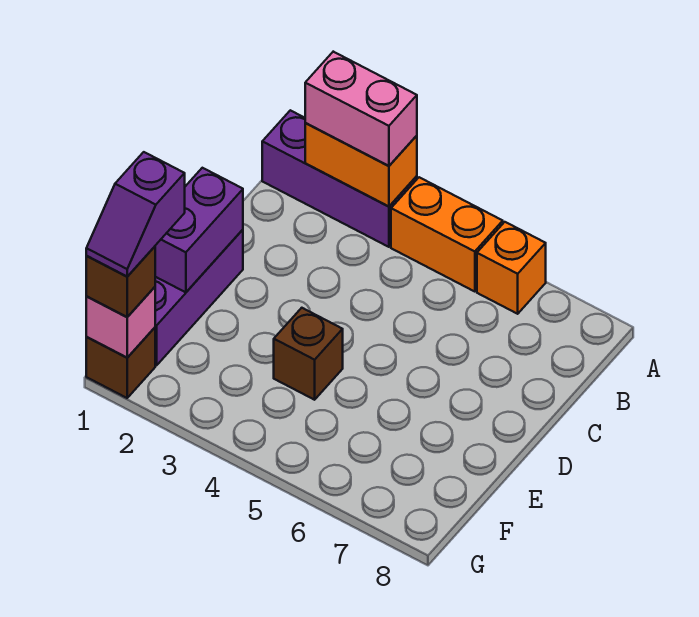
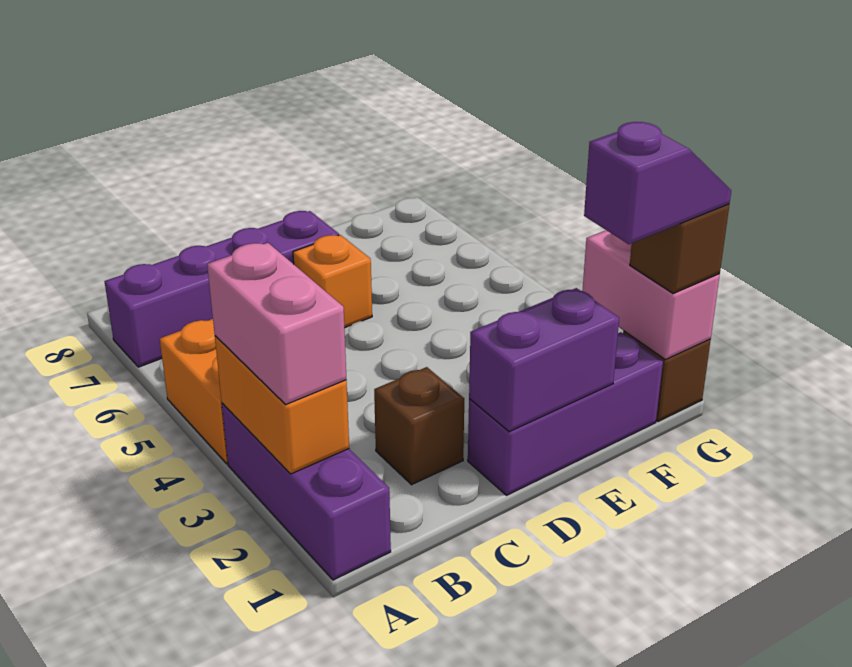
orange brick A6 level 1 -> orange brick D6 level 1
none -> purple brick A7:D7 level 1
brown brick E4 level 1 -> brown brick C2 level 1
pink brick G1 level 2 -> pink brick G1:G2 level 2

